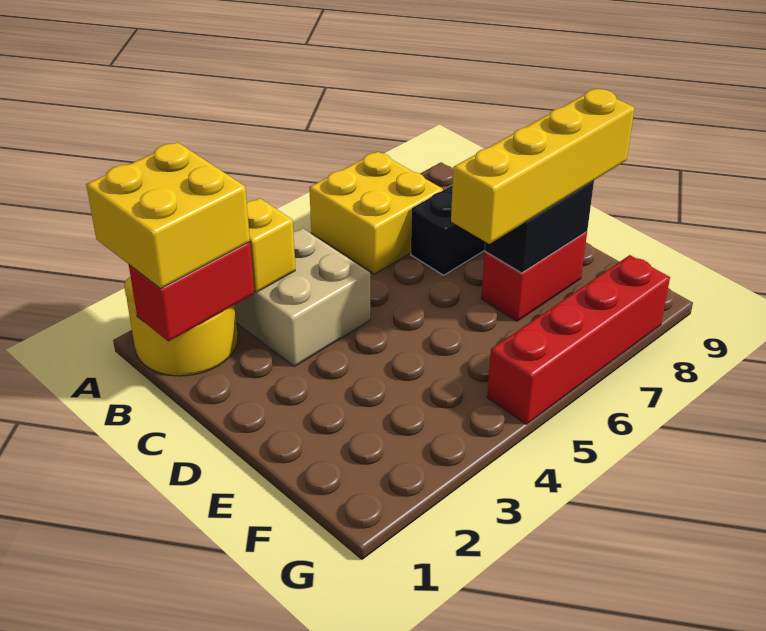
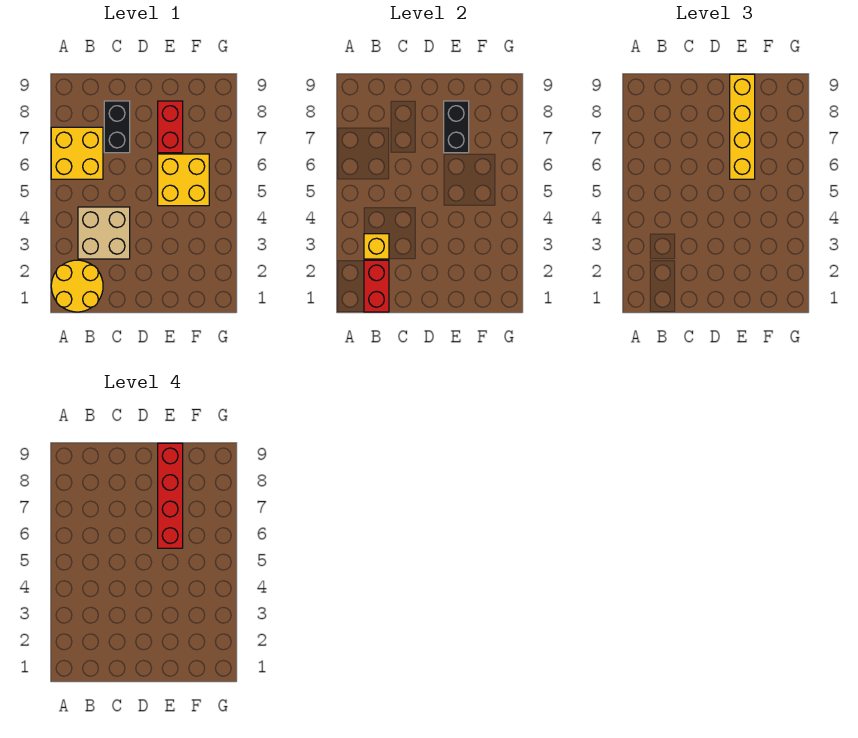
yellow brick A1:B2 level 3 -> yellow brick E5:F6 level 1
red brick G5:G8 level 1 -> red brick E6:E9 level 4

